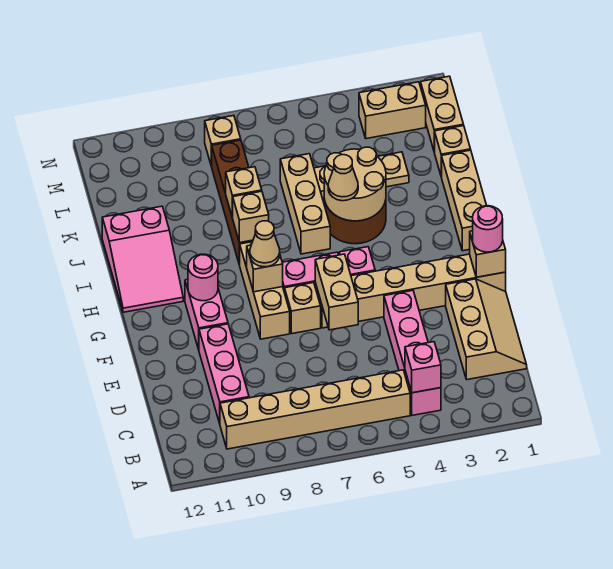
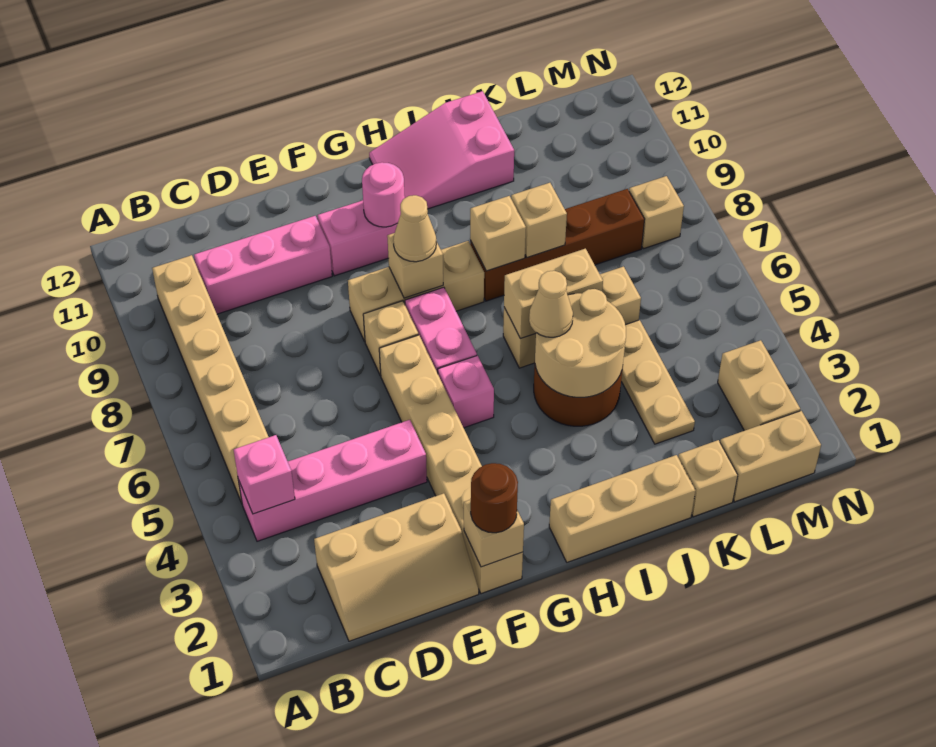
tan brick E6:F6 level 2 -> tan brick I6:J6 level 2
pink round brick F1 level 3 -> brown round brick F1 level 3

